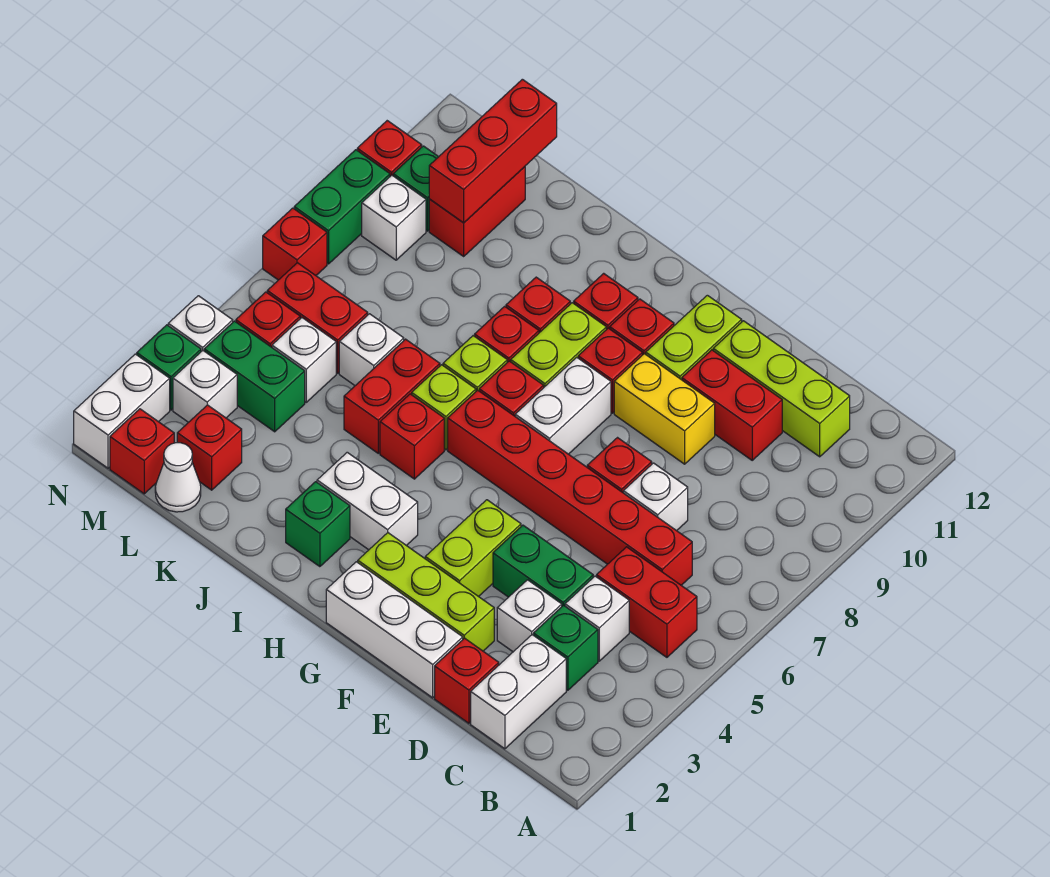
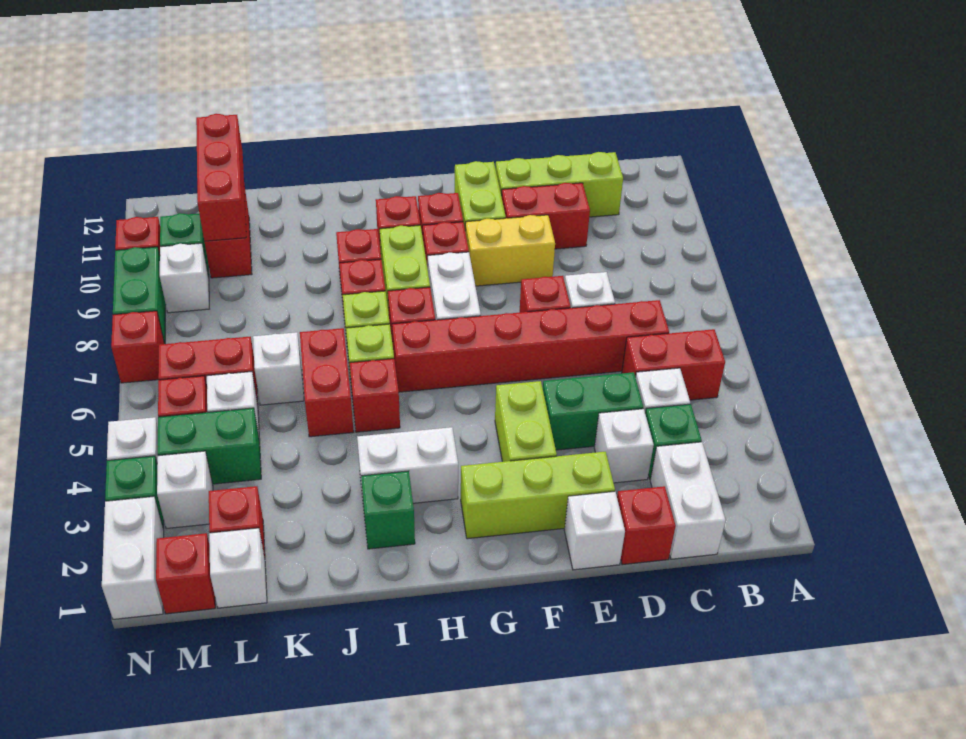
white brick E1:G1 level 1 -> white brick E1 level 1
white cone L1 level 1 -> white brick L1 level 1

